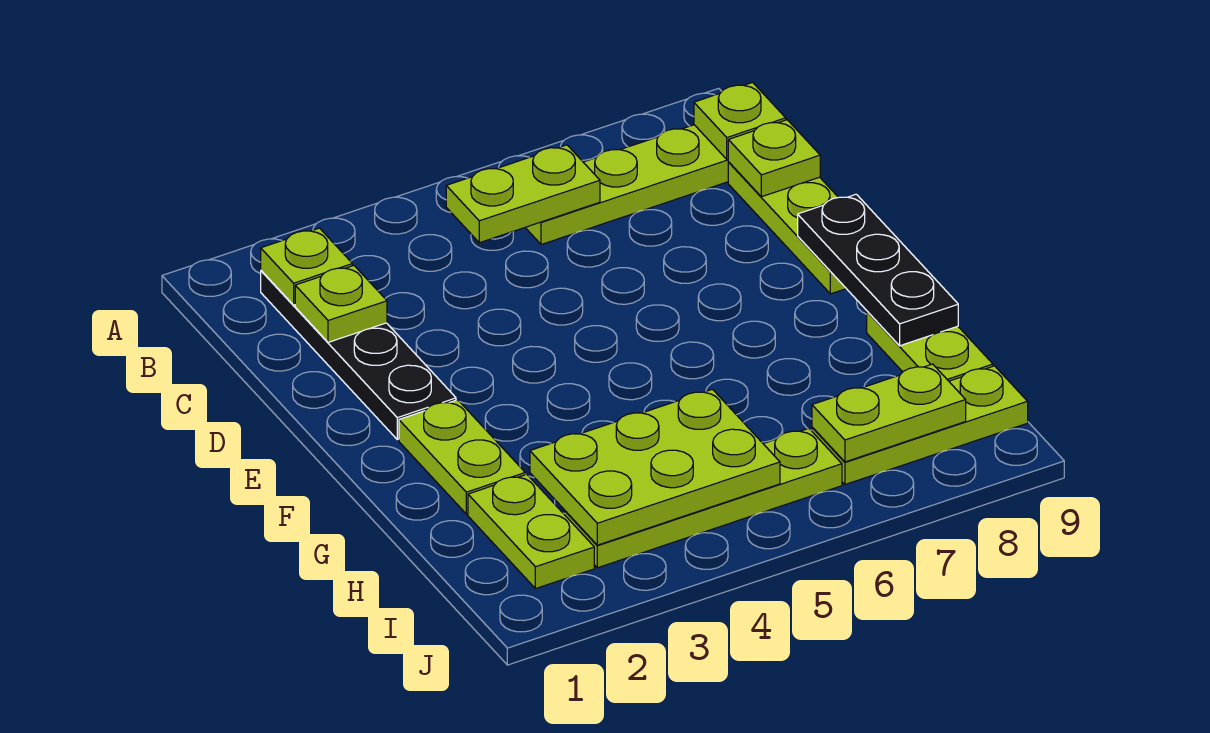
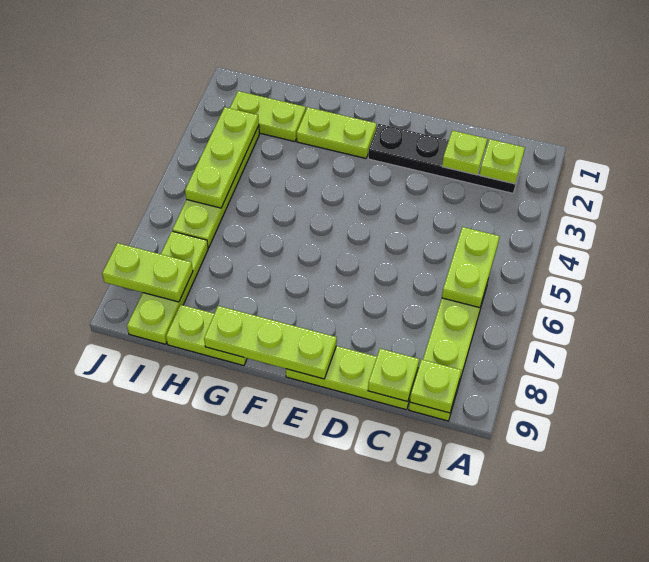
black plate E9:G9 level 2 -> lime plate E9:G9 level 2
lime plate H3:I5 level 2 -> lime plate I3:I5 level 2
lime plate I7:I8 level 2 -> lime plate I8:J8 level 2

